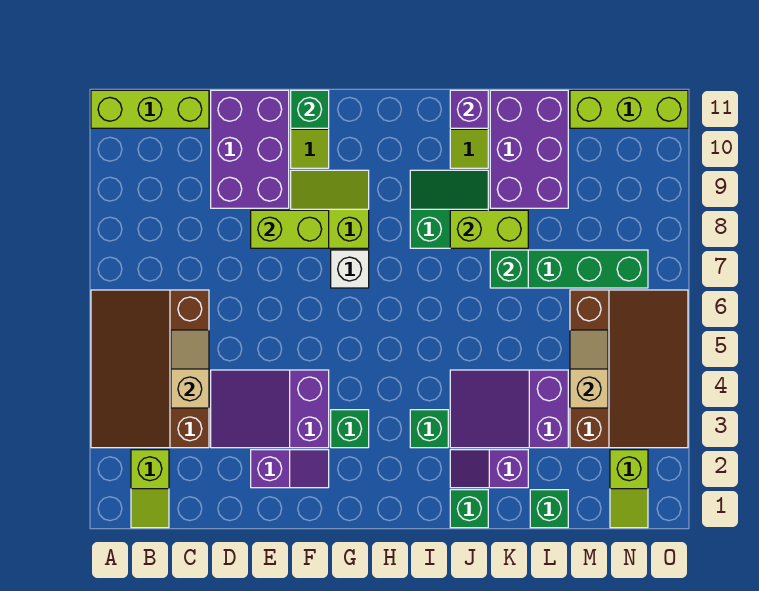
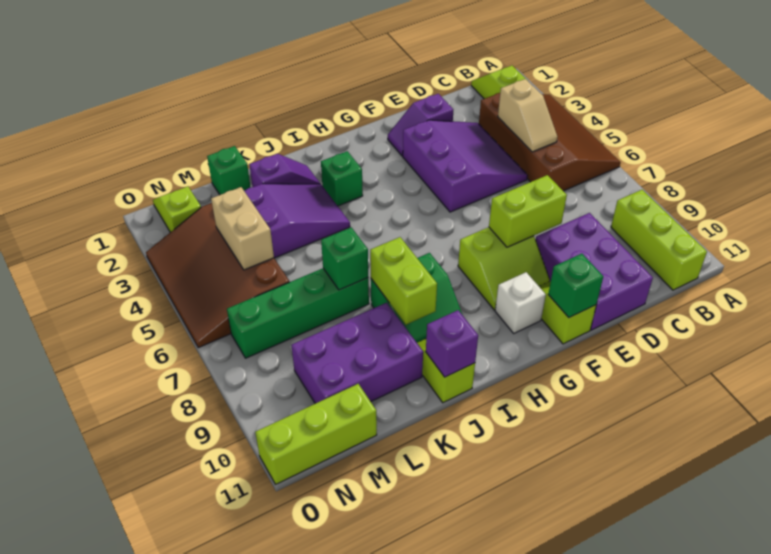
lime brick A11:C11 level 1 -> lime brick B9:B11 level 1
purple slope D3:F4 level 1 top F -> purple slope D3:F5 level 1 top F
green brick G3 level 1 -> none
white brick G7 level 1 -> white brick G10 level 1
green brick J1 level 1 -> none
lime brick J8:K8 level 2 -> lime brick J8:J9 level 2
purple brick K9:L11 level 1 -> purple brick K9:M10 level 1
tan slope M4:M5 level 2 top 4 -> tan brick M4:M5 level 2

